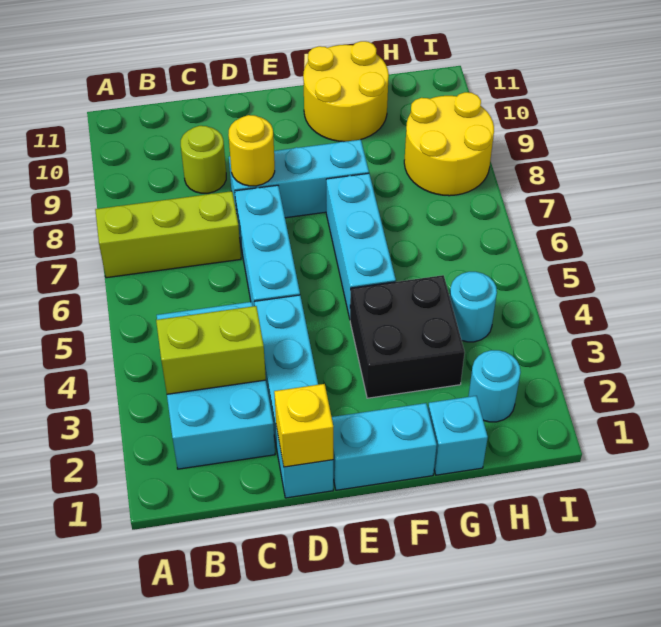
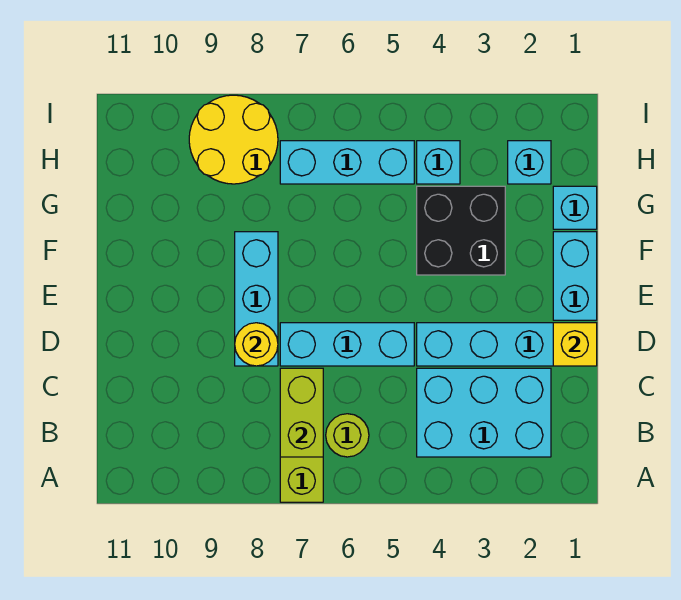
lime brick B3:C3 level 2 -> lime brick B7:C7 level 2
lime round brick C9 level 1 -> lime round brick B6 level 1
cyan brick F5:F7 level 1 -> cyan brick H5:H7 level 1
yellow round brick F10:G11 level 1 -> none
cyan round brick H2 level 1 -> cyan brick H2 level 1
cyan round brick H4 level 1 -> cyan brick H4 level 1

